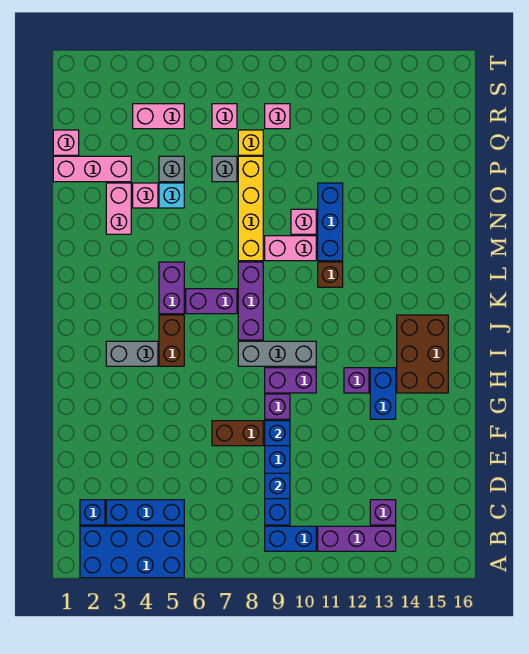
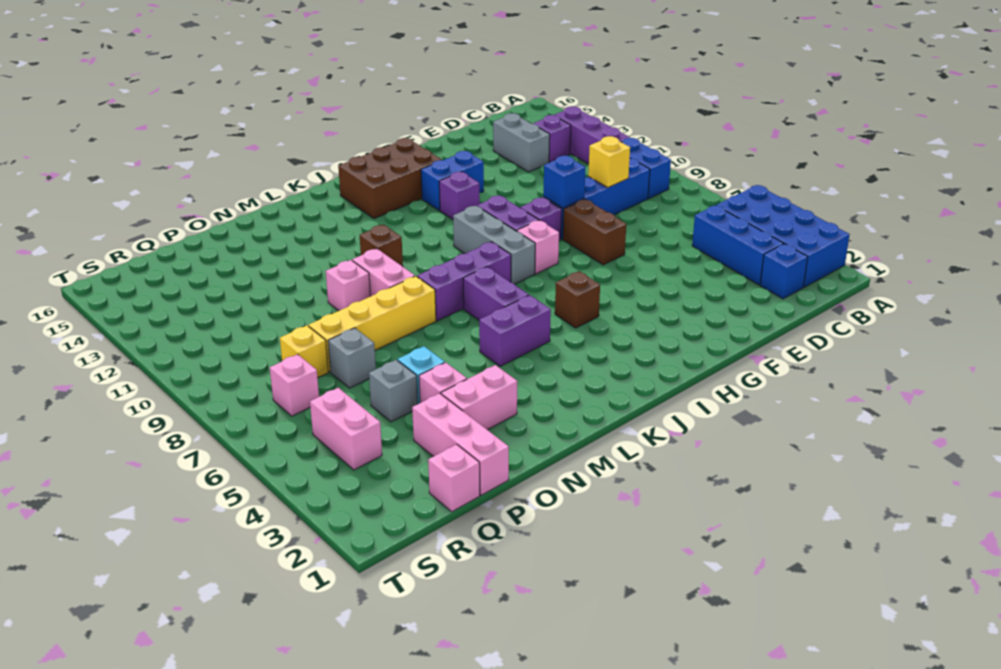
blue brick D9 level 2 -> yellow brick D9 level 2
grey brick I3:I4 level 1 -> grey brick D13:D14 level 1
brown brick I5:J5 level 1 -> brown brick I5 level 1
blue brick M11:O11 level 1 -> none
pink brick R9 level 1 -> pink brick H8 level 1

